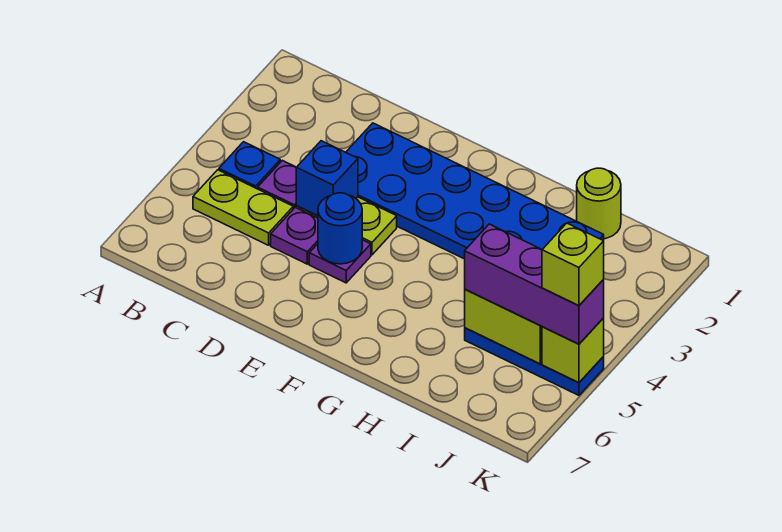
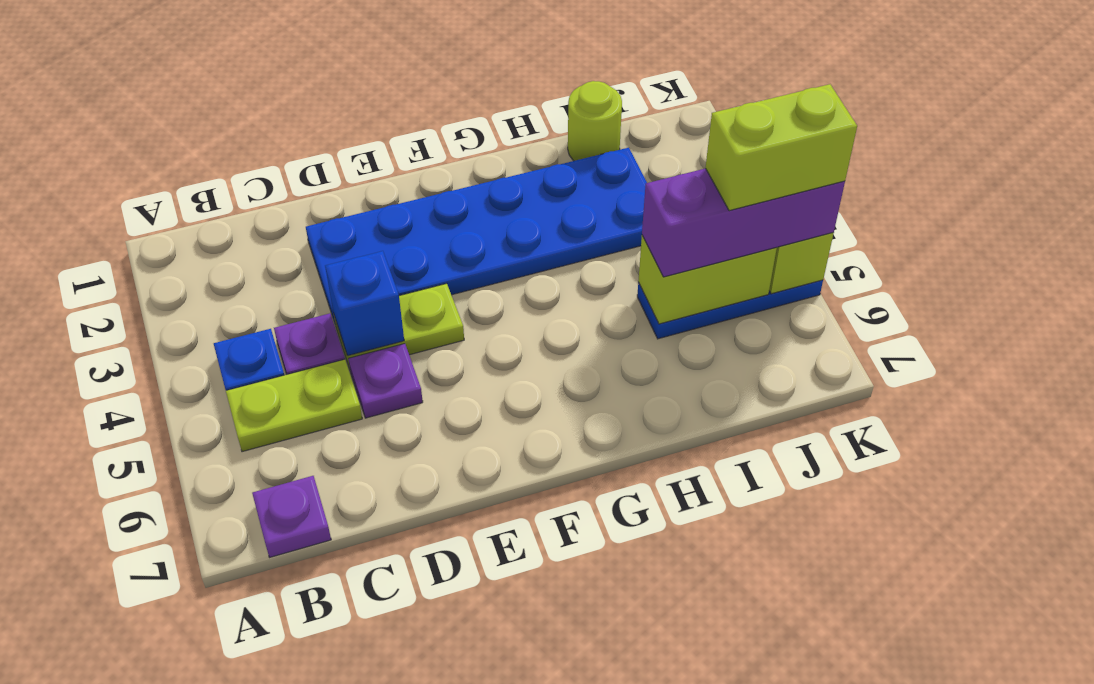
purple plate E5 level 1 -> purple plate B7 level 1
blue round brick E5 level 2 -> none
lime brick K5 level 4 -> lime brick J5:K5 level 4

